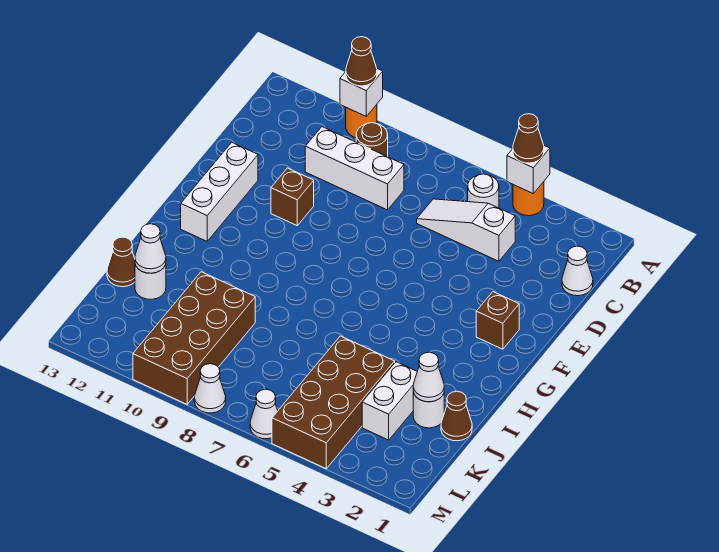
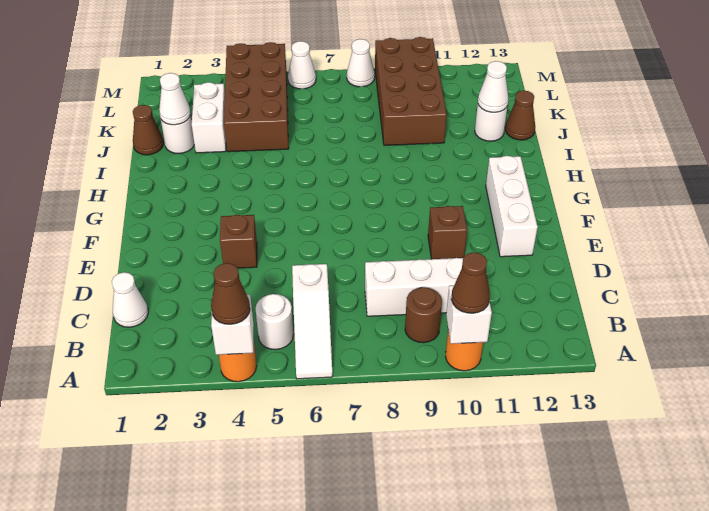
white slope C4:C6 level 1 top 4 -> white slope A6:C6 level 1 top C
brown brick F2 level 1 -> brown brick E4 level 1

